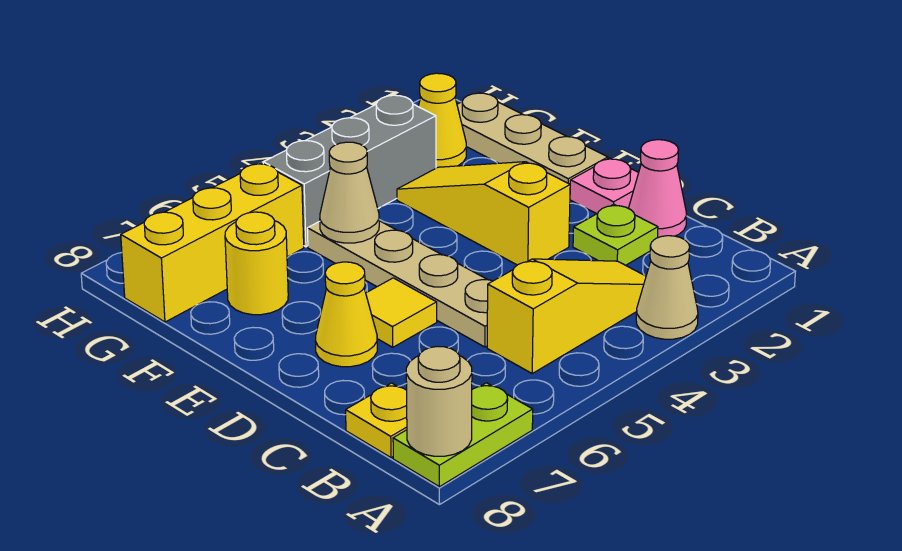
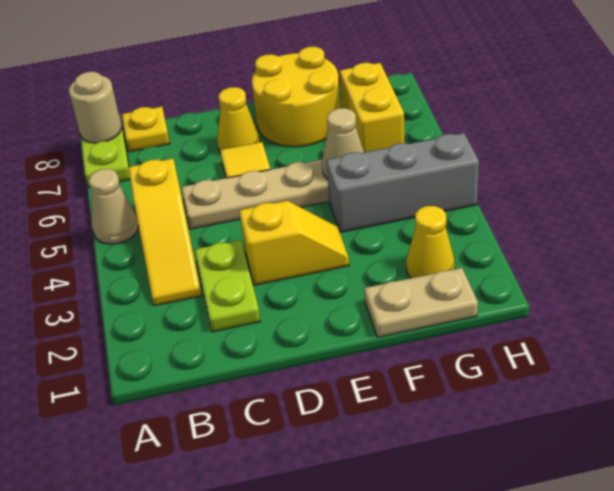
tan cone A3 level 1 -> tan cone A5 level 1
pink cone C1 level 1 -> none
lime plate C2 level 1 -> lime plate C2:C3 level 1
pink plate D1 level 1 -> none
yellow slope D3:F3 level 1 top D -> yellow slope D3:E3 level 1 top D
tan plate E1:G1 level 1 -> tan plate F1:G1 level 1
yellow round brick F7 level 1 -> yellow round brick E7:F8 level 1
grey brick G3:G5 level 1 -> grey brick F4:H4 level 1
yellow brick G6:G8 level 1 -> yellow brick G6:G7 level 1

